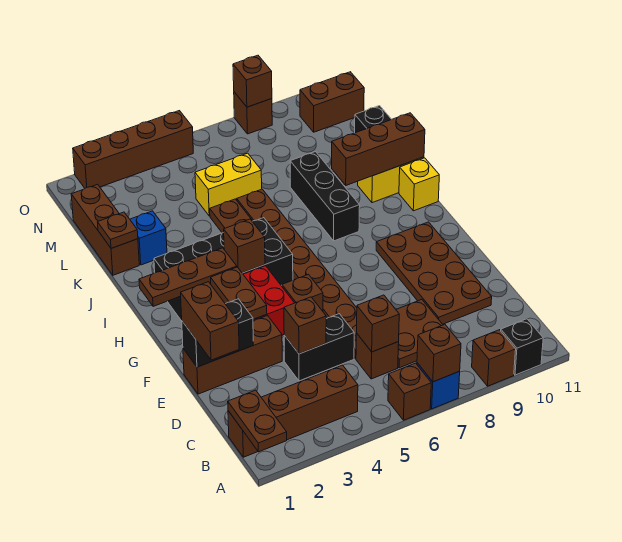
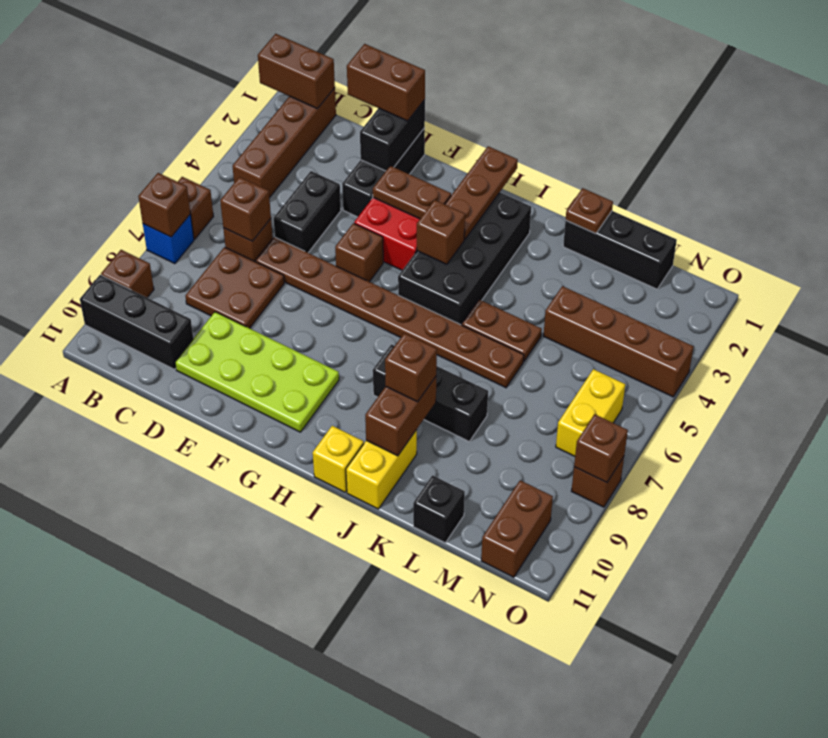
brown plate A1:B1 level 2 -> brown brick A1:B1 level 2
black brick A10 level 1 -> black brick A10:C10 level 1
brown brick D4 level 2 -> brown brick J9 level 3
brown plate D9:G10 level 1 -> lime plate D9:G10 level 1
brown brick E1:E3 level 1 -> black brick E1:E3 level 1
brown brick J9:J11 level 2 -> brown brick J9:J10 level 2
brown brick K1:M1 level 1 -> black brick K1:M1 level 1
blue brick K2 level 1 -> none
yellow brick L5:L6 level 1 -> yellow brick N6:N7 level 1
brown brick O2:O5 level 1 -> brown brick L4:O4 level 1

